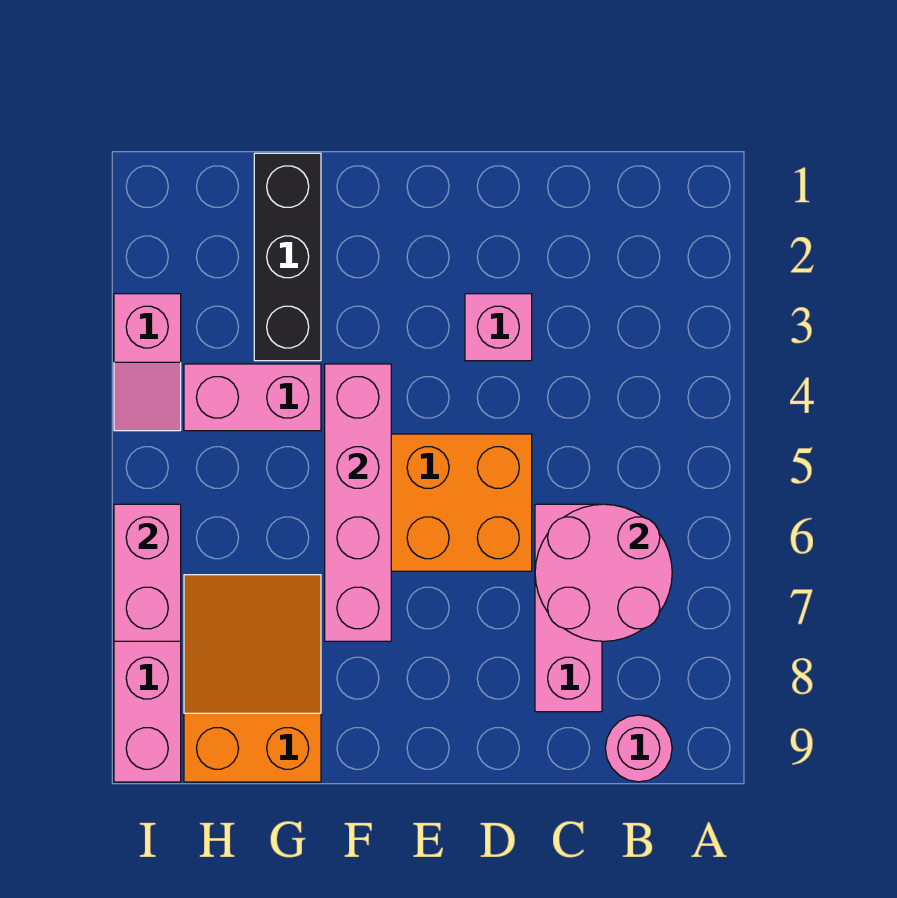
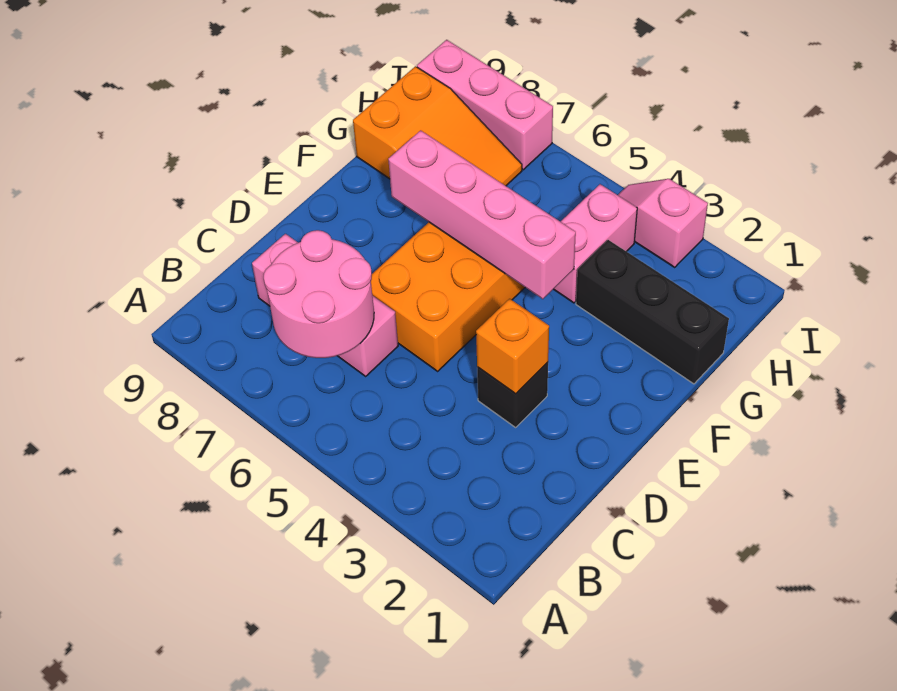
pink round brick B9 level 1 -> none
pink brick D3 level 1 -> black brick D3 level 1
none -> orange brick D3 level 2
pink brick I6:I7 level 2 -> none

